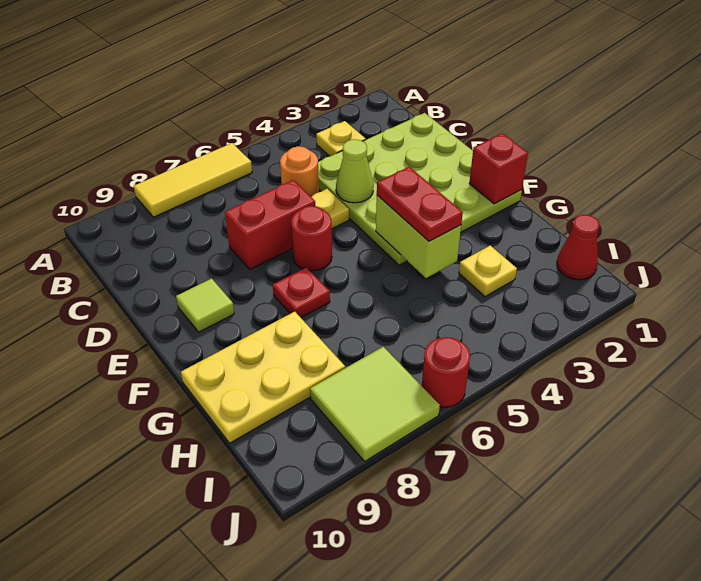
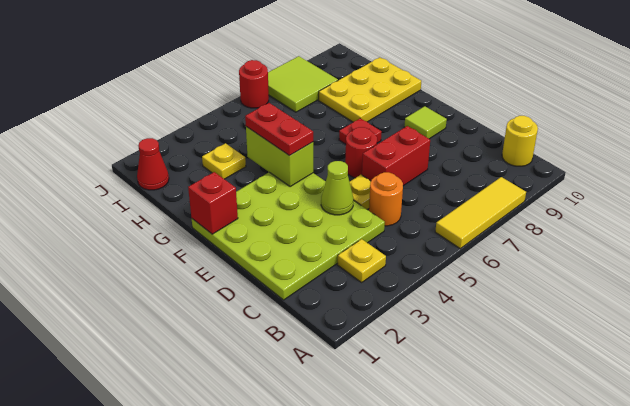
none -> yellow round brick B10 level 1

